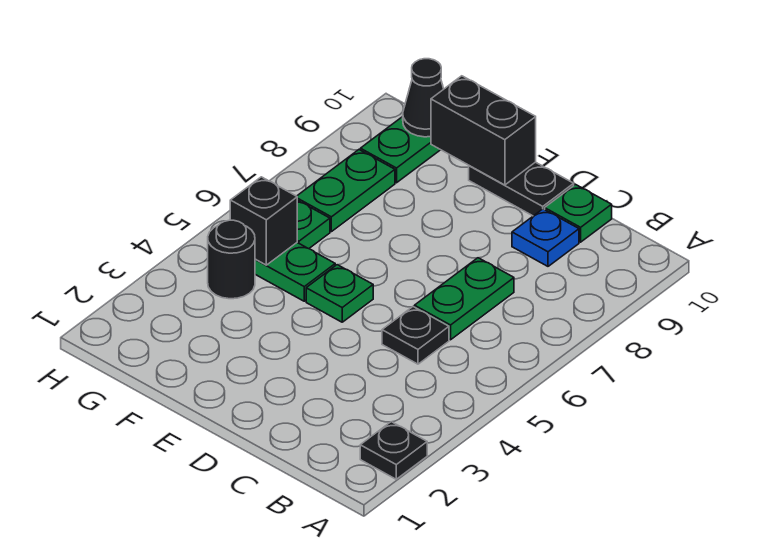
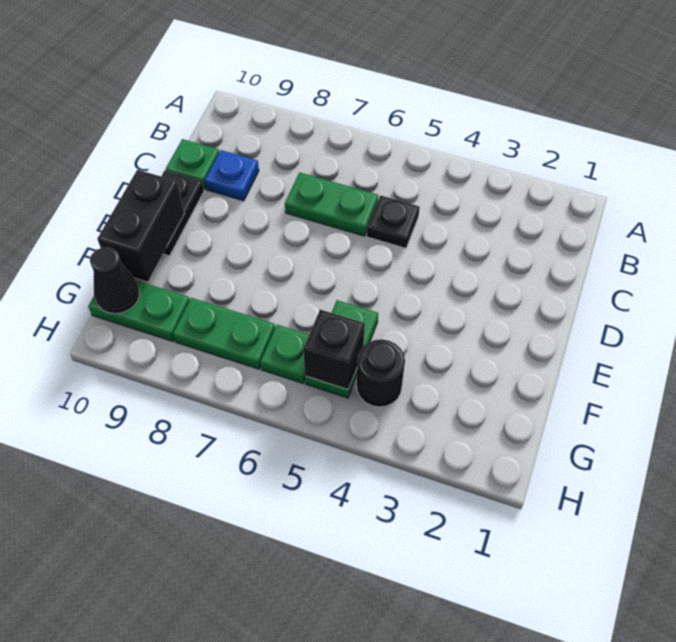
black plate A2 level 1 -> none
green plate E5 level 1 -> none

